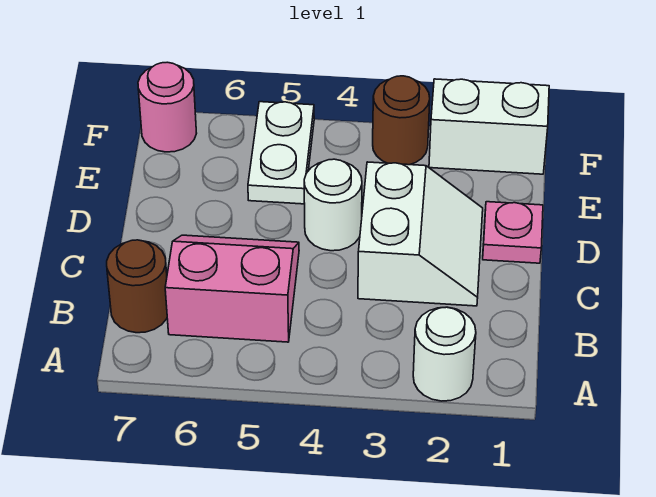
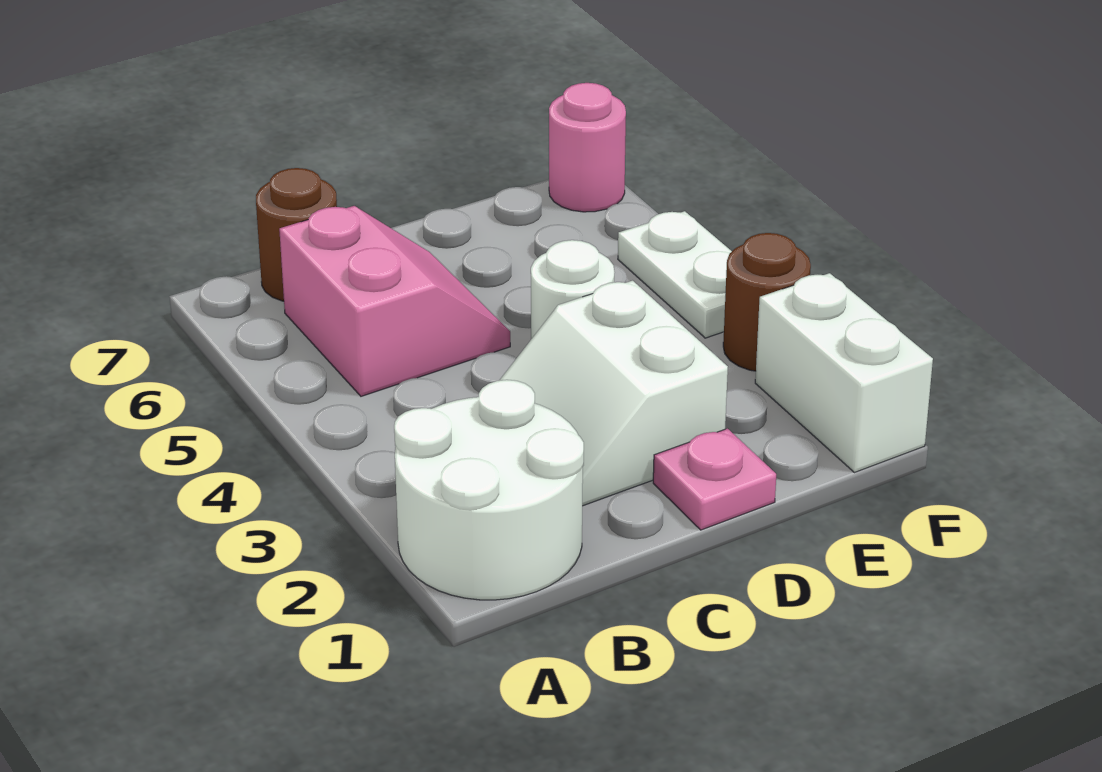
white round brick A2 level 1 -> white round brick A1:B2 level 1
white slope C2:D3 level 1 top 3 -> white slope C2:D3 level 1 top D
white plate E5:F5 level 1 -> white plate F4:F5 level 1

